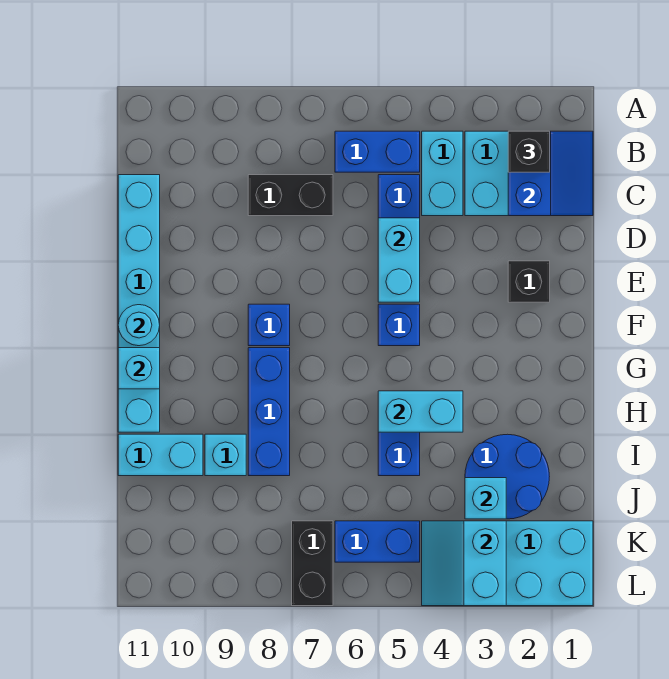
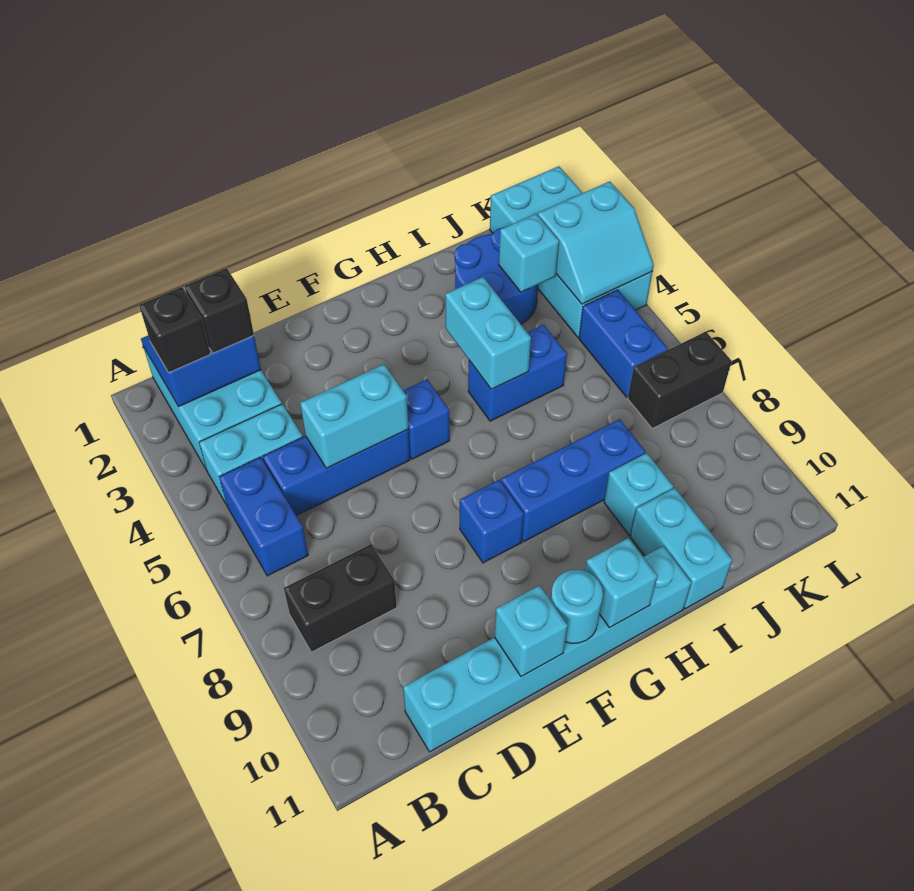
black brick C7:C8 level 1 -> black brick B8:C8 level 1
black brick E2 level 1 -> black brick C2 level 3
none -> cyan brick E11 level 2

